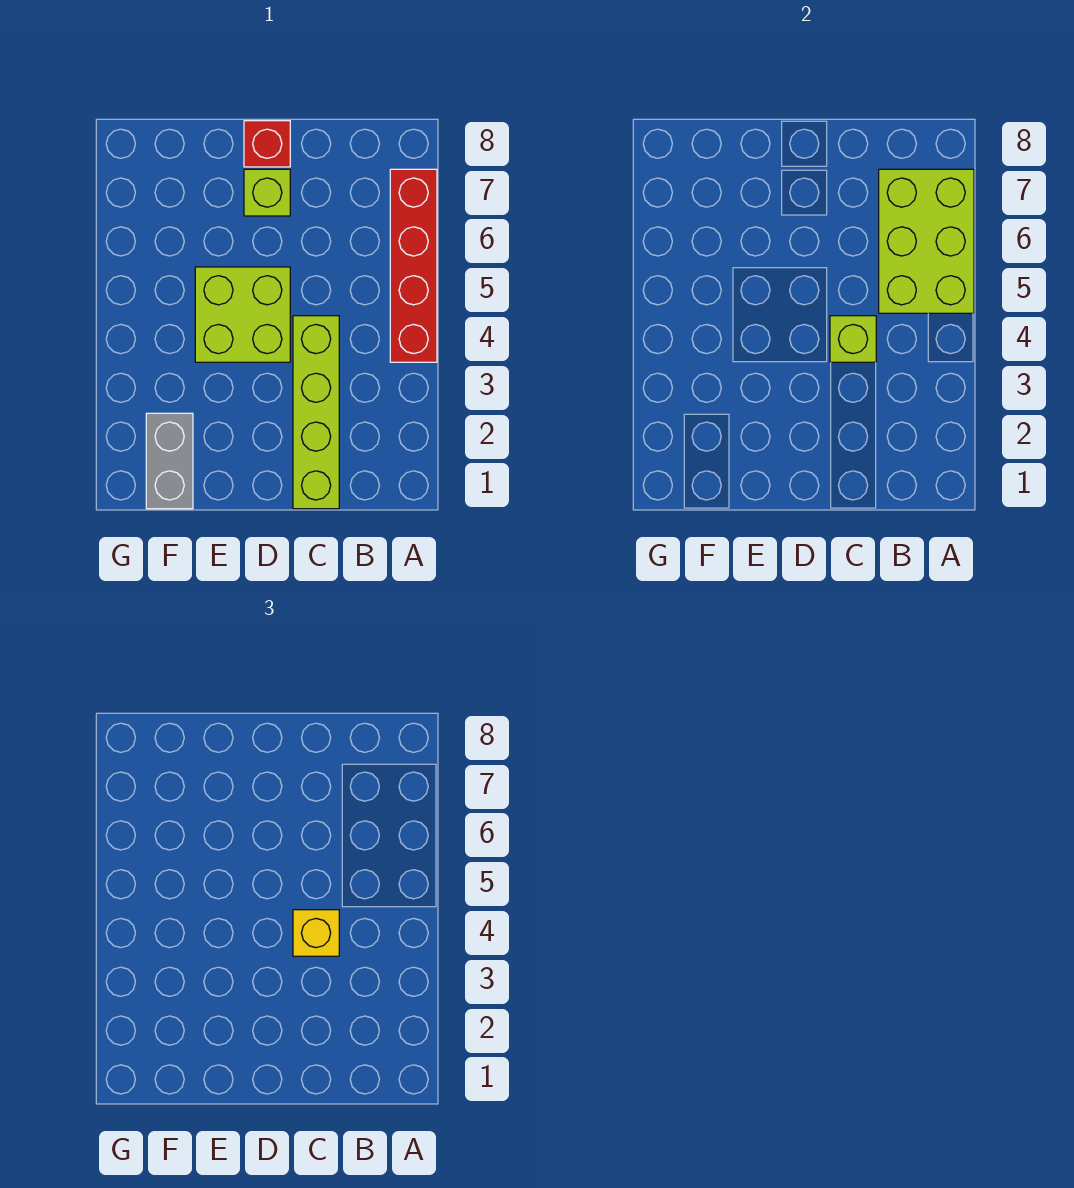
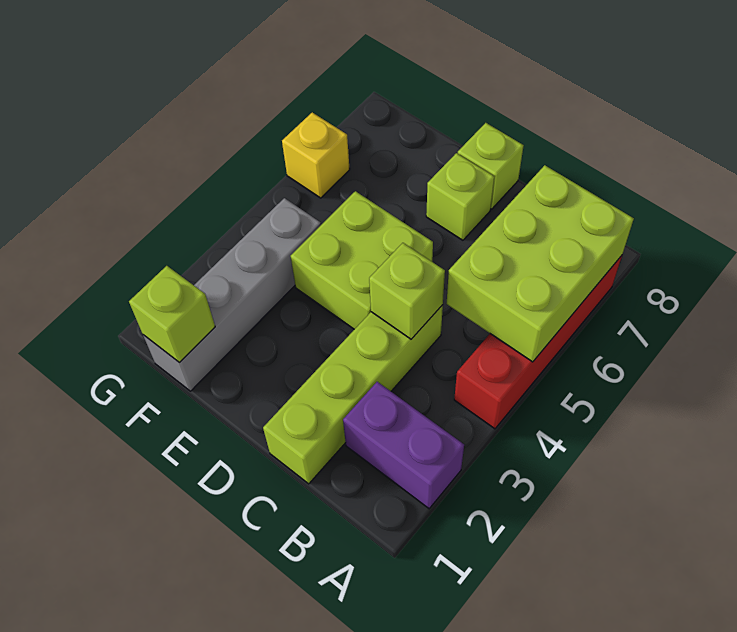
none -> purple brick A2:B2 level 1
yellow brick C4 level 3 -> yellow brick G6 level 1
red brick D8 level 1 -> lime brick D8 level 1
grey brick F1:F2 level 1 -> grey brick F1:F4 level 1
none -> lime brick F1 level 2

